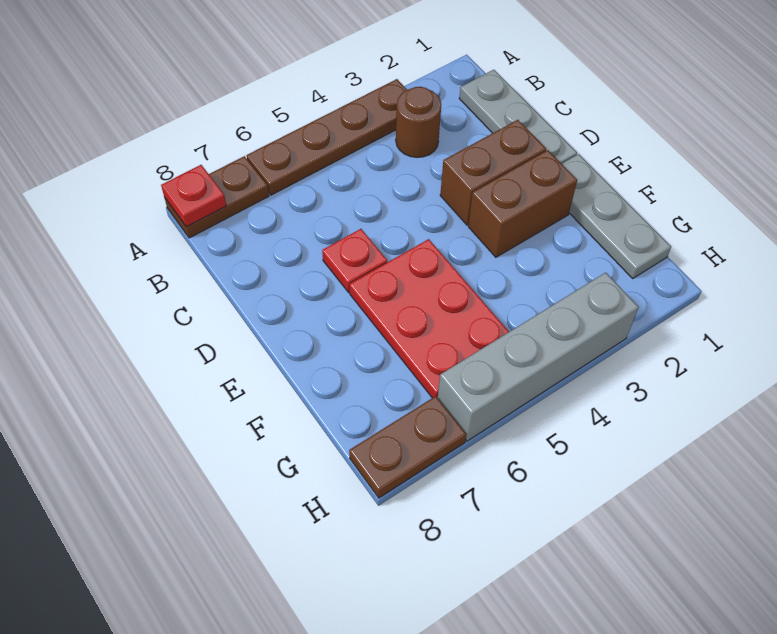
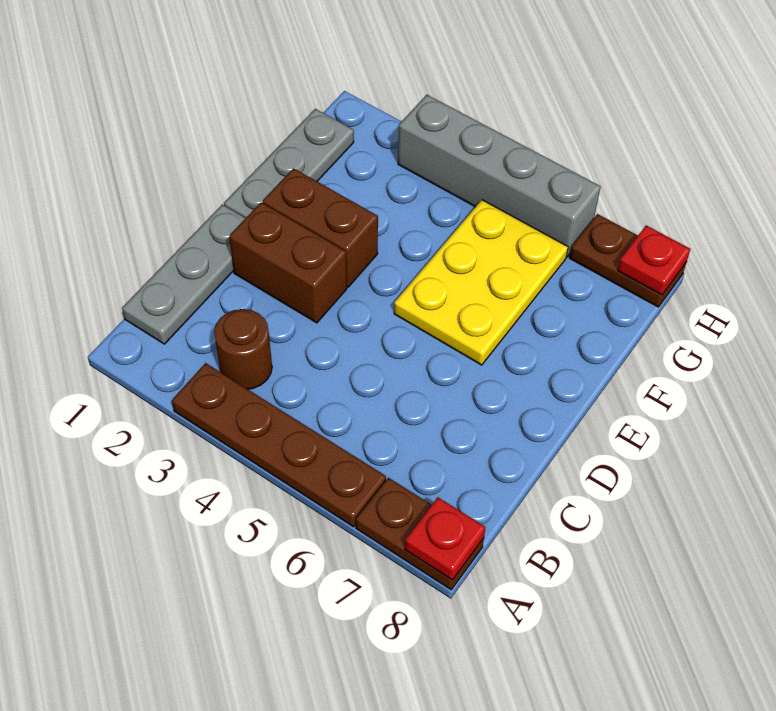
red plate D6 level 1 -> red plate H8 level 2
red plate E5:G6 level 1 -> yellow plate E5:G6 level 1

